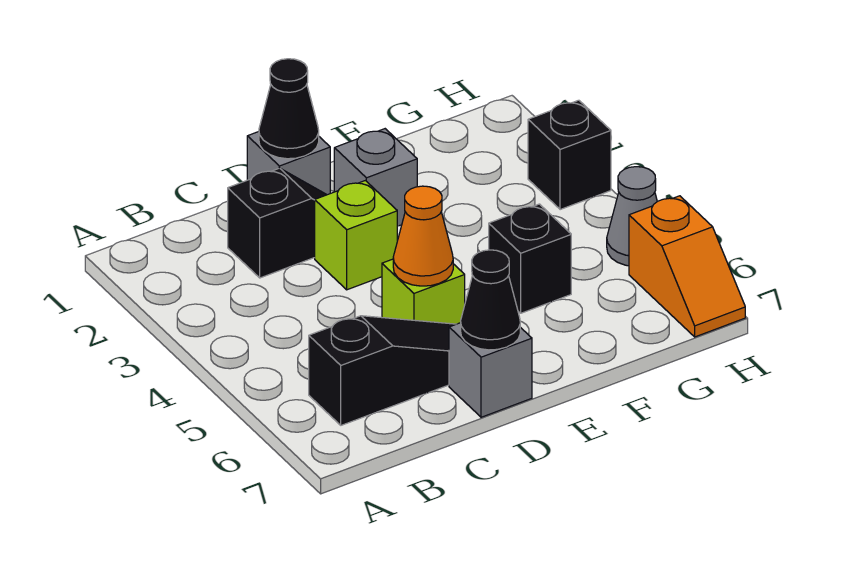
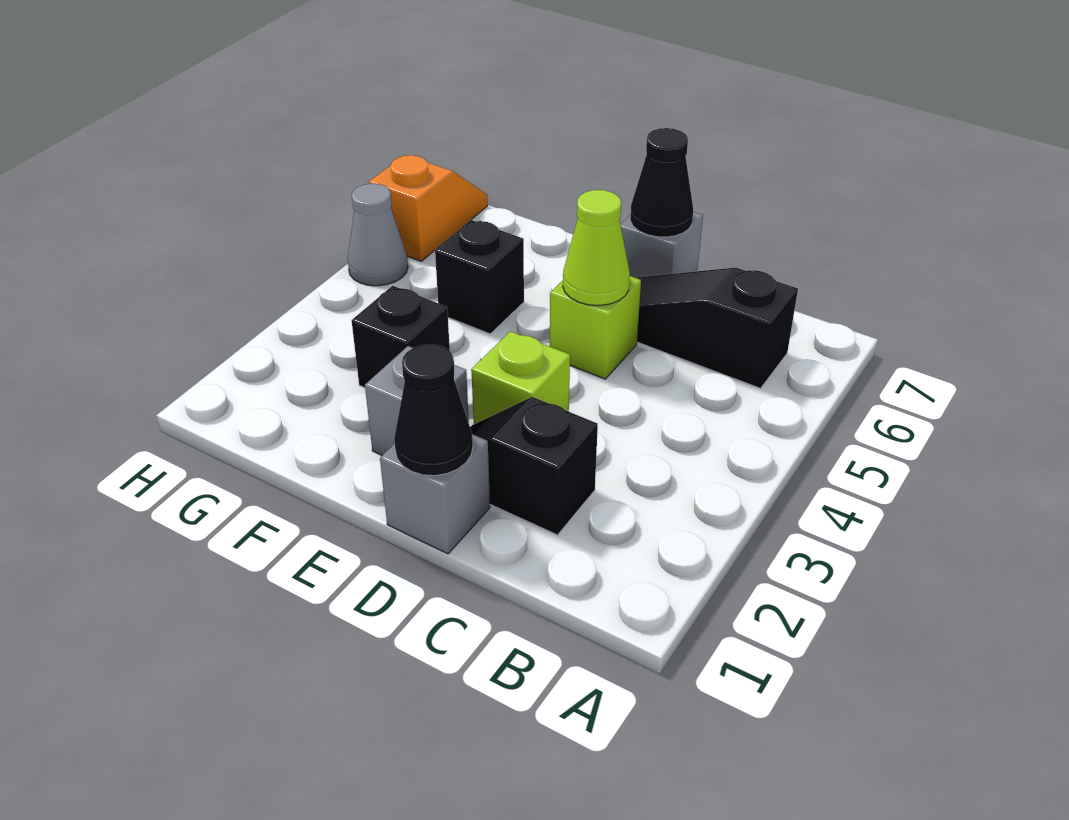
orange cone D5 level 2 -> lime cone D5 level 2
black brick H3 level 1 -> black brick F3 level 1

